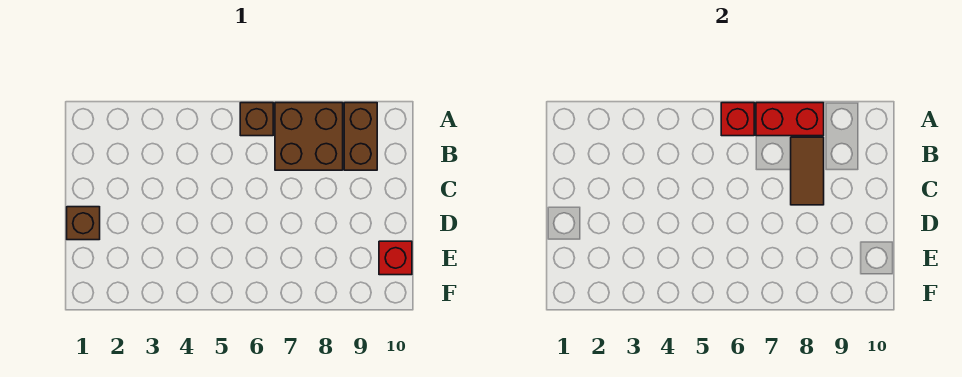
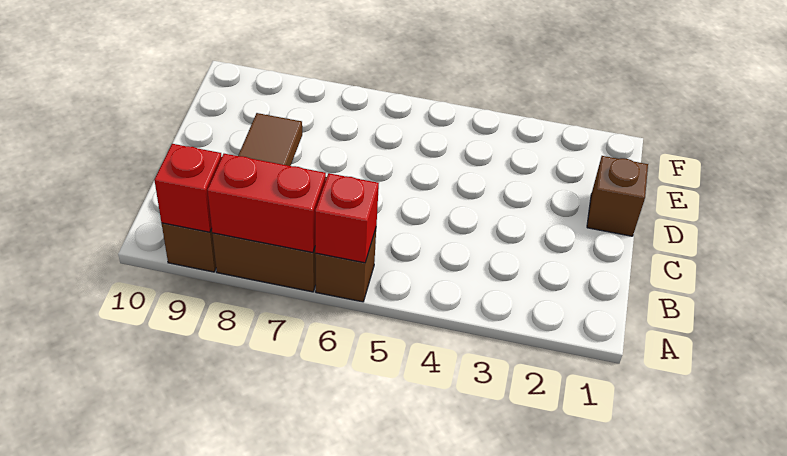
red brick E10 level 1 -> red brick A9 level 2

